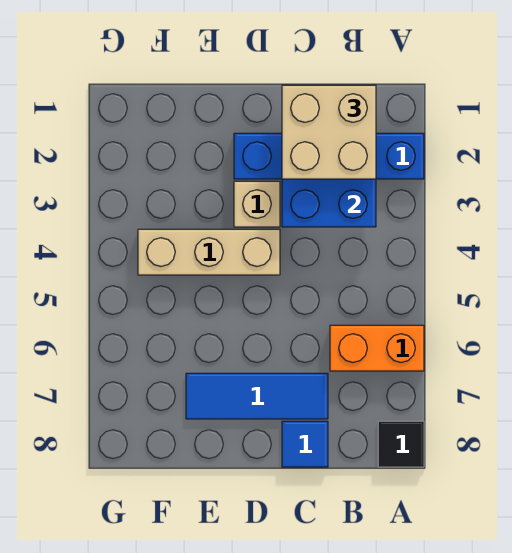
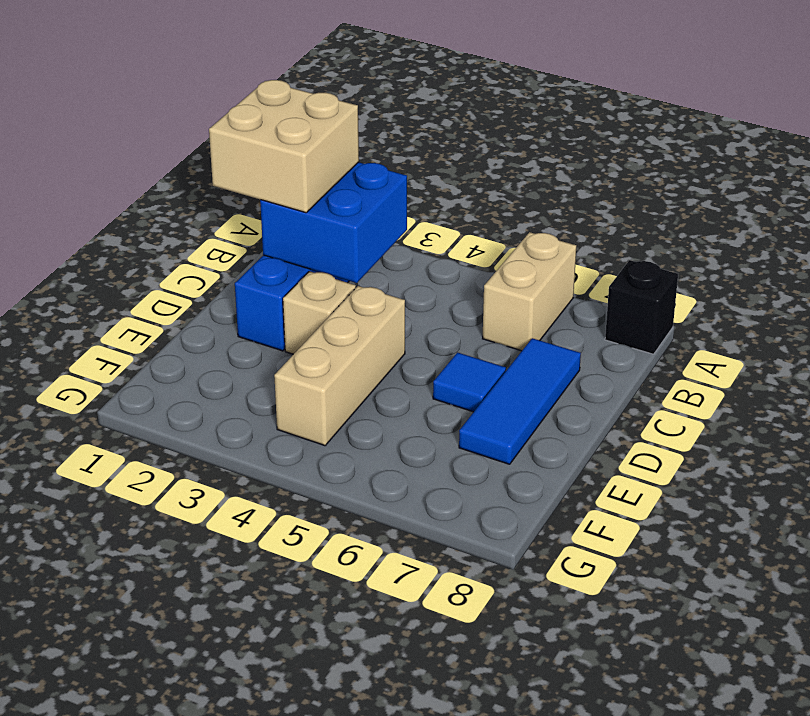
orange brick A6:B6 level 1 -> tan brick A6:B6 level 1
black tile A8 level 1 -> black brick A8 level 1
blue tile C8 level 1 -> blue tile D6 level 1

